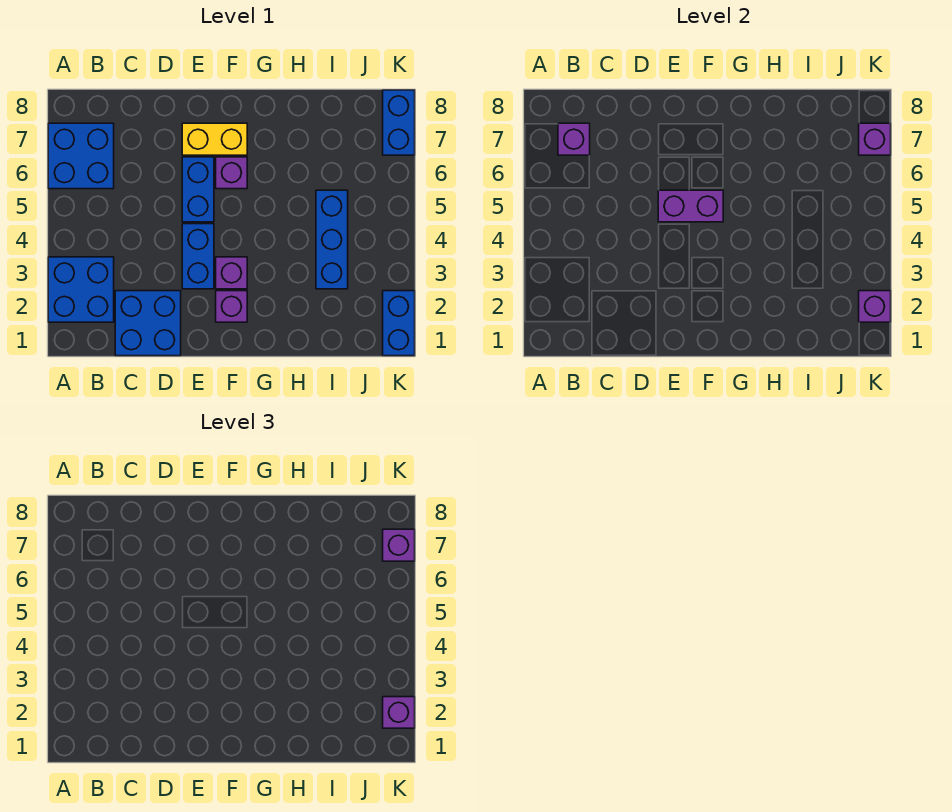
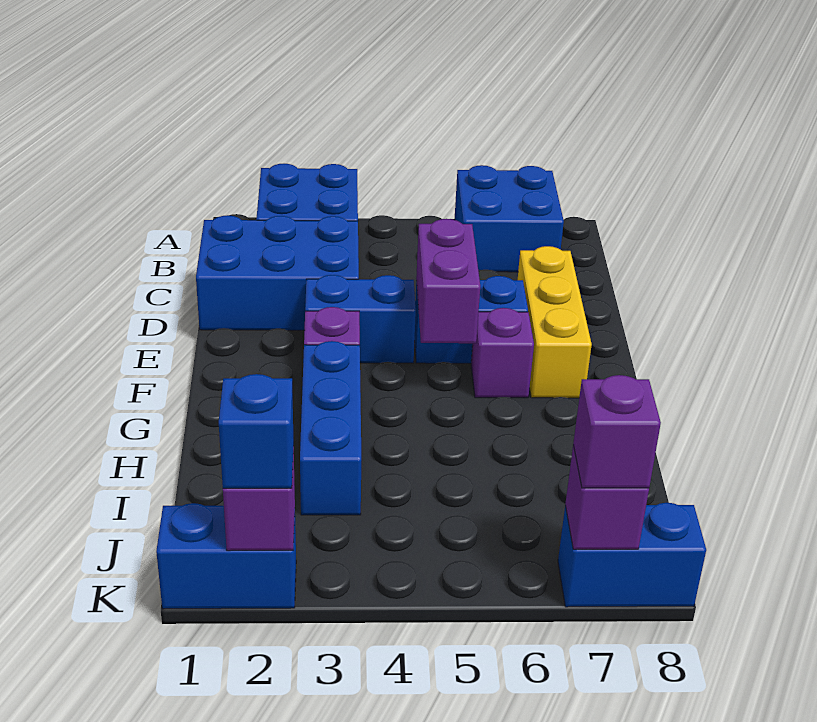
purple brick B7 level 2 -> none
blue brick C1:D2 level 1 -> blue brick C1:D3 level 1
yellow brick E7:F7 level 1 -> yellow brick D7:F7 level 1
purple brick F2 level 1 -> none
blue brick I3:I5 level 1 -> blue brick G3:I3 level 1
purple brick K2 level 3 -> blue brick K2 level 3

